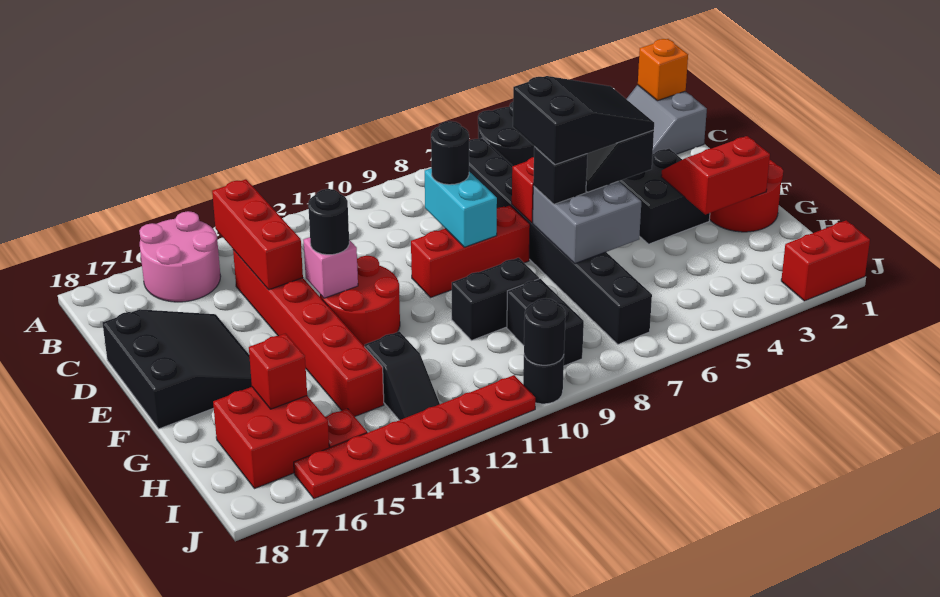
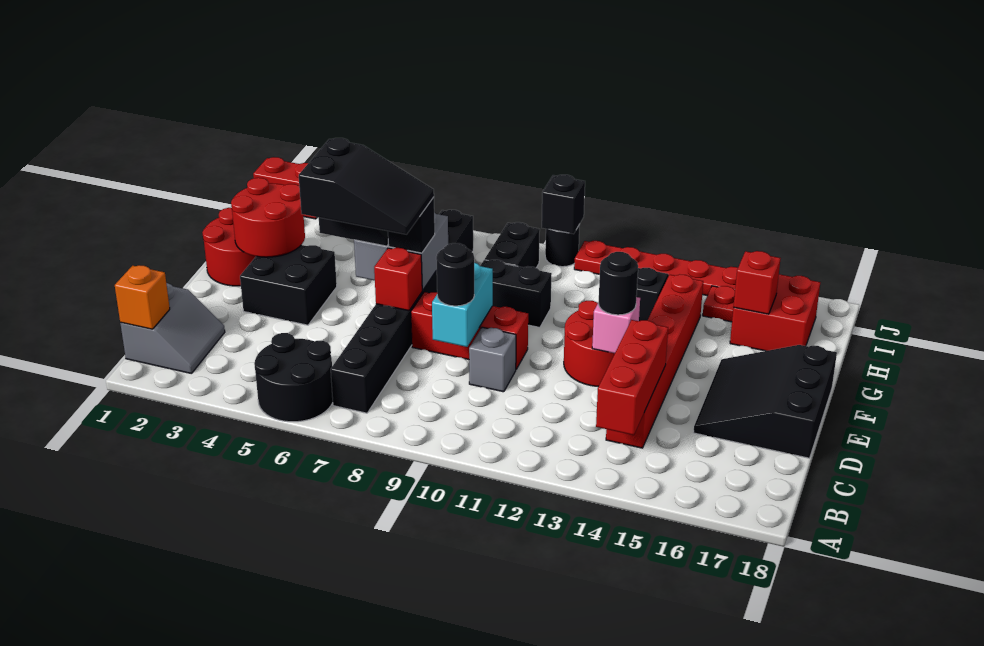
pink round brick A15:B16 level 1 -> none
none -> grey brick D10 level 1
black slope E5:F7 level 4 top 7 -> black slope E5:F7 level 4 top 5
red slope F2:G3 level 2 top G -> red round brick F2:G3 level 2
black round brick J10 level 2 -> black brick J10 level 2

